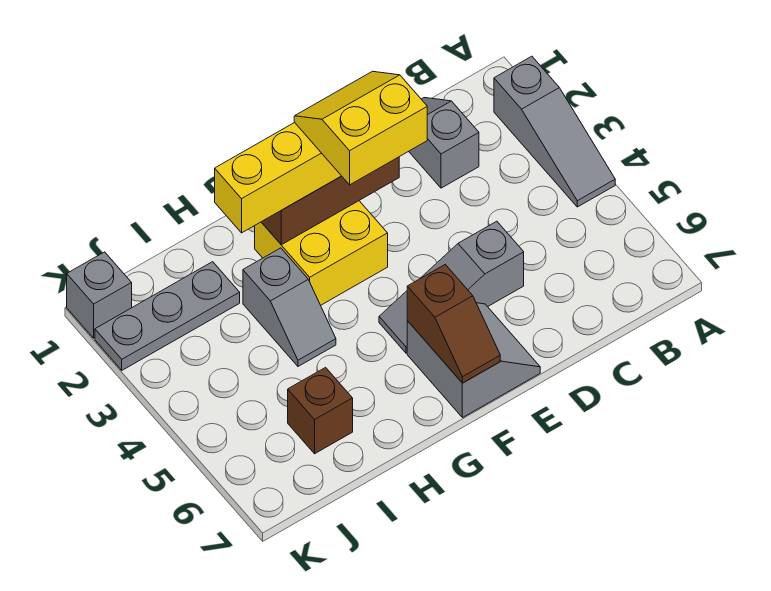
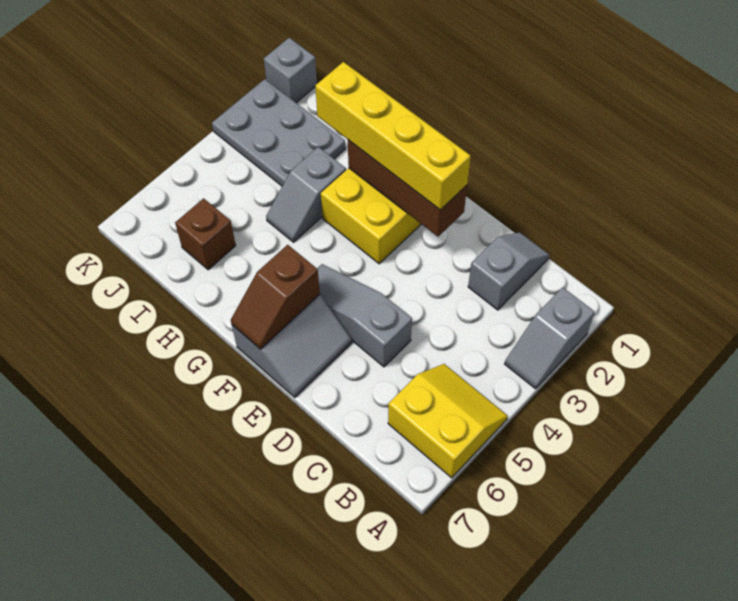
grey slope A2:A4 level 1 top 2 -> grey slope A2:A3 level 1 top 2
yellow slope E2:F3 level 4 top 3 -> yellow slope A5:B6 level 1 top 6
grey plate I2:K2 level 1 -> grey plate I2:K3 level 1

